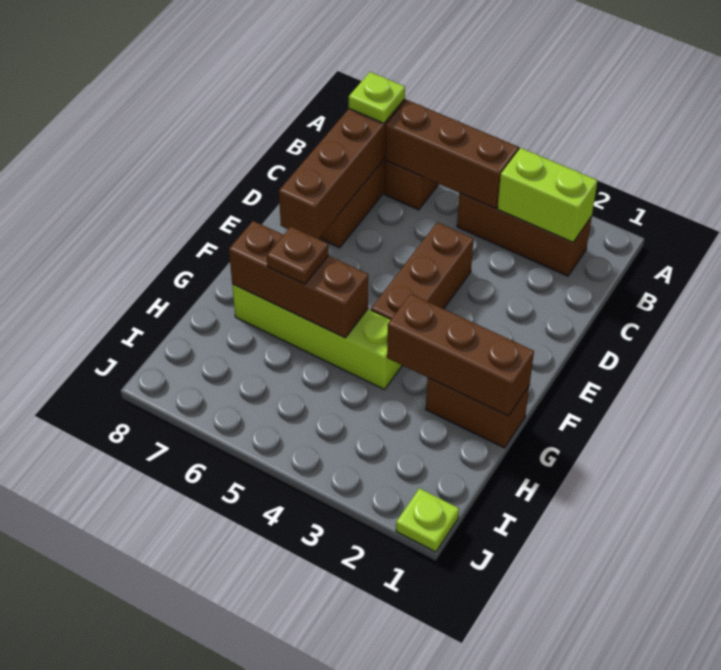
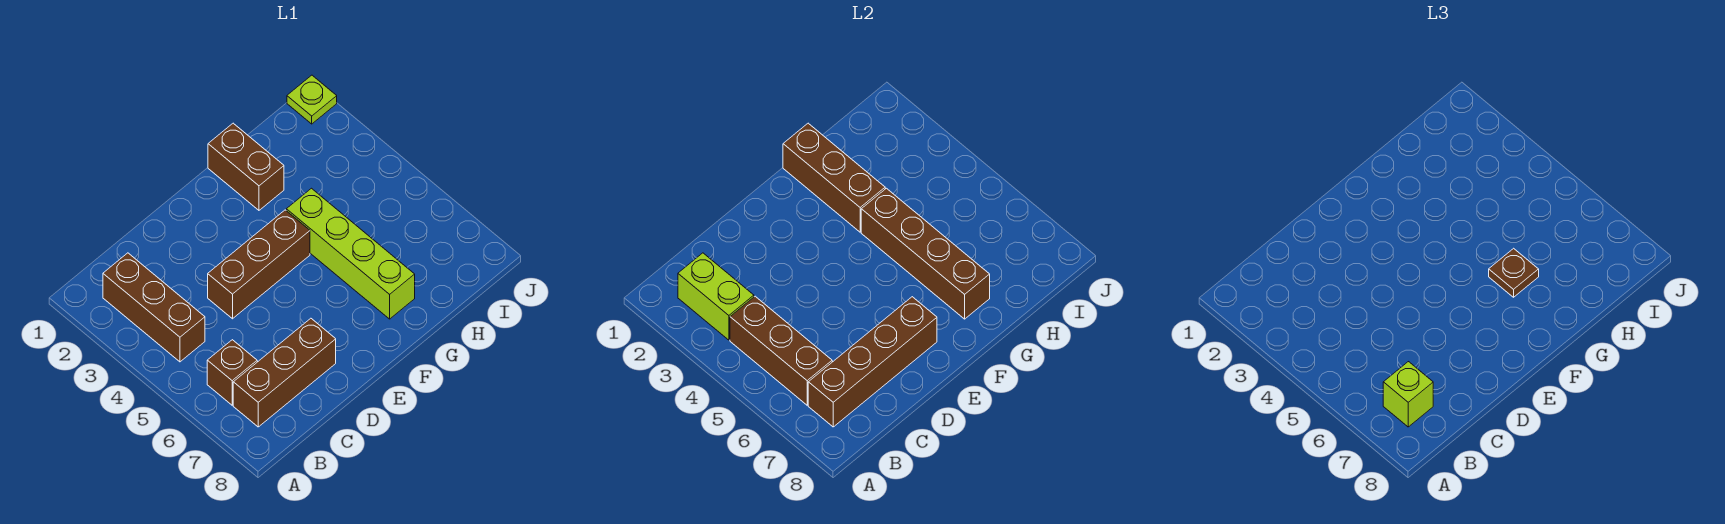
lime plate B7 level 3 -> lime brick B7 level 3
brown brick G5:G7 level 2 -> brown brick G4:G7 level 2

